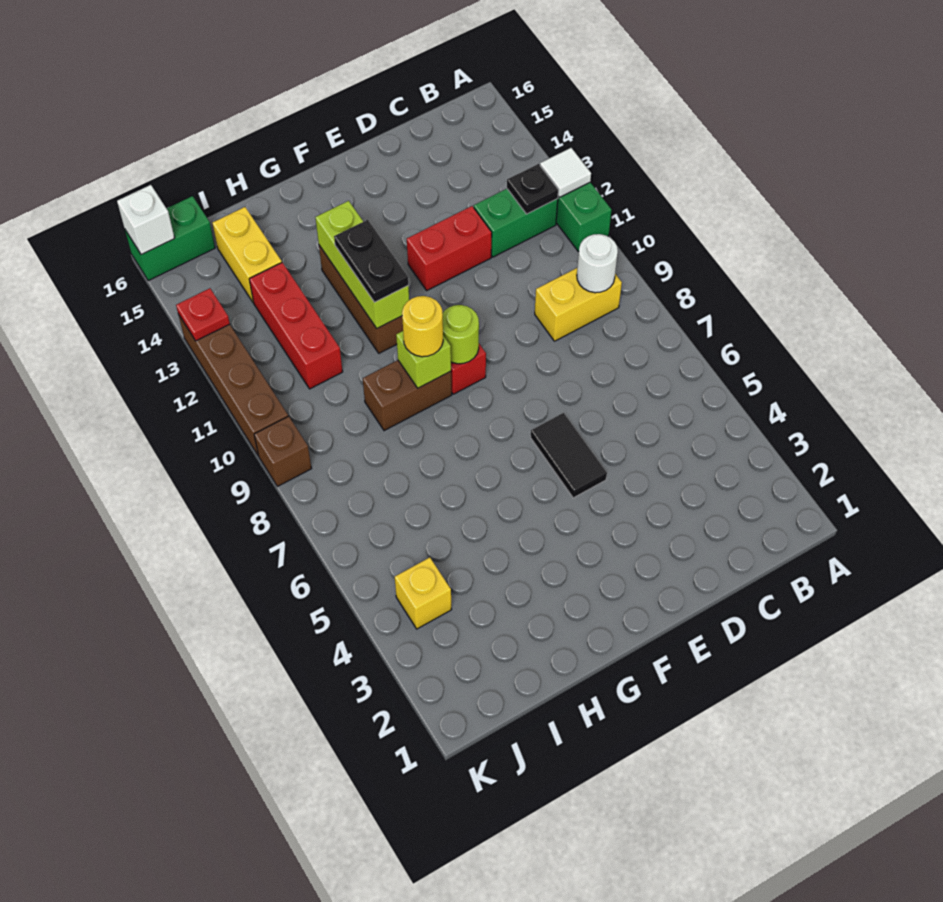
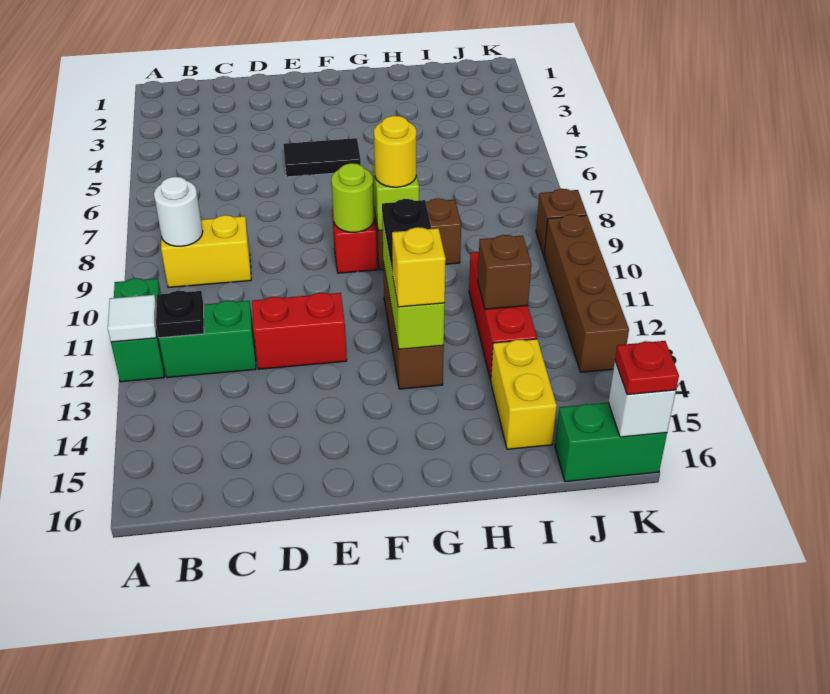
black tile E5:E6 level 1 -> black tile E5:F5 level 1
none -> brown brick I12 level 2
yellow brick J4 level 1 -> yellow brick G13 level 3
red plate K13 level 2 -> red plate K16 level 3

